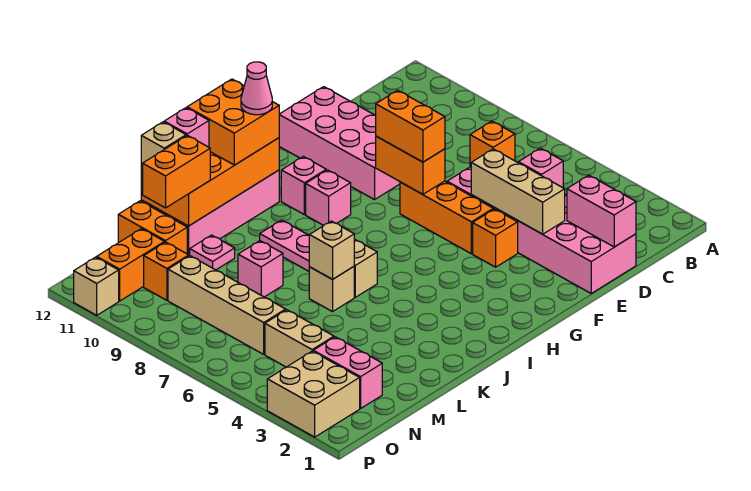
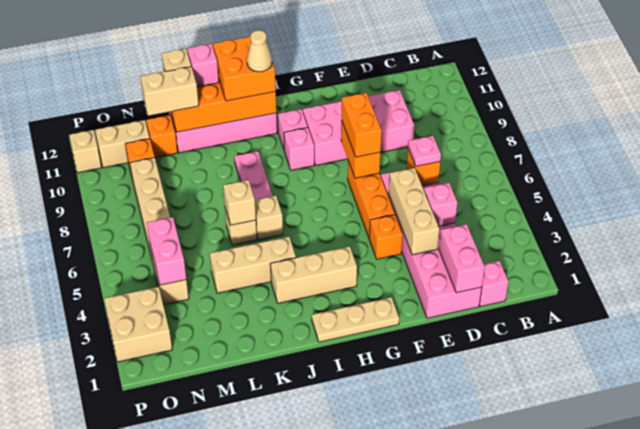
pink brick E9:F12 level 1 -> pink brick D9:G10 level 1
none -> tan plate G1:I1 level 1
none -> tan brick H3:J3 level 1
pink cone I11 level 4 -> tan cone I11 level 4
none -> tan brick J4:L4 level 1
pink brick L8 level 1 -> pink brick C1 level 1
pink plate L10 level 1 -> pink plate D6 level 3
orange brick L11:M11 level 3 -> tan brick L11:M11 level 3
orange brick M11:M12 level 1 -> orange brick M11 level 1
pink brick N2:N3 level 1 -> pink brick N4:N5 level 2
orange brick N11:O11 level 1 -> tan brick N11:O11 level 1

